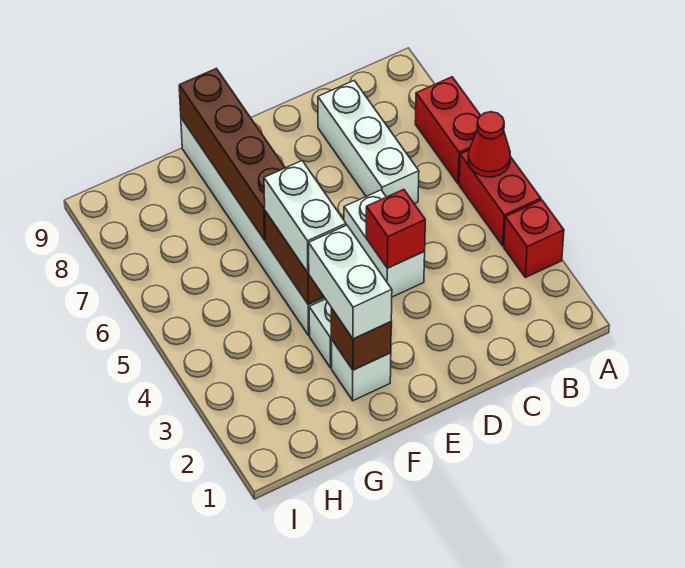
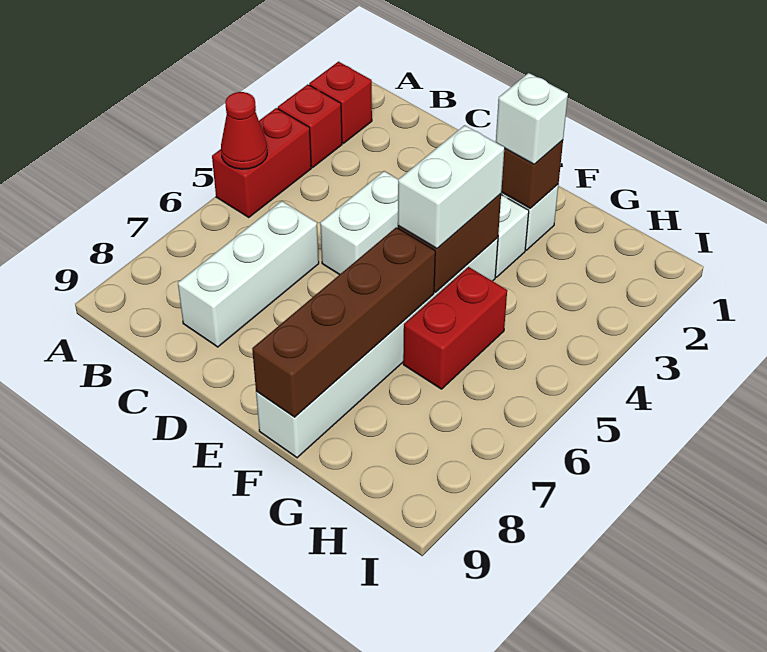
red brick A6:A7 level 1 -> red brick G5:G6 level 1
red brick D4 level 2 -> red brick A2 level 1
white brick F2:F3 level 3 -> white brick F2 level 3

